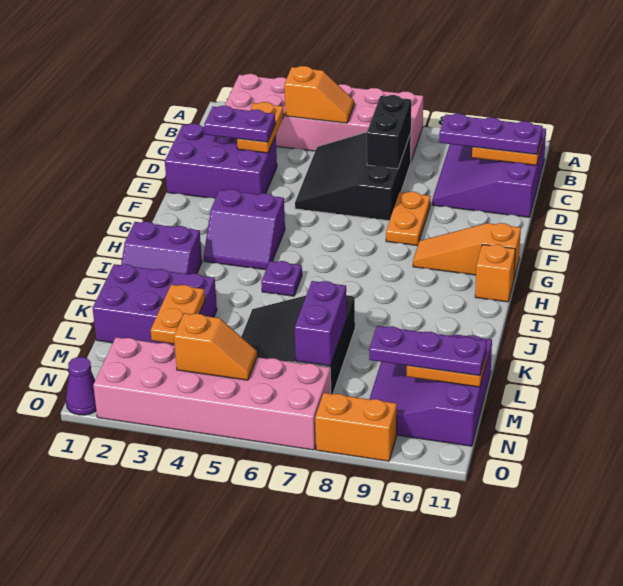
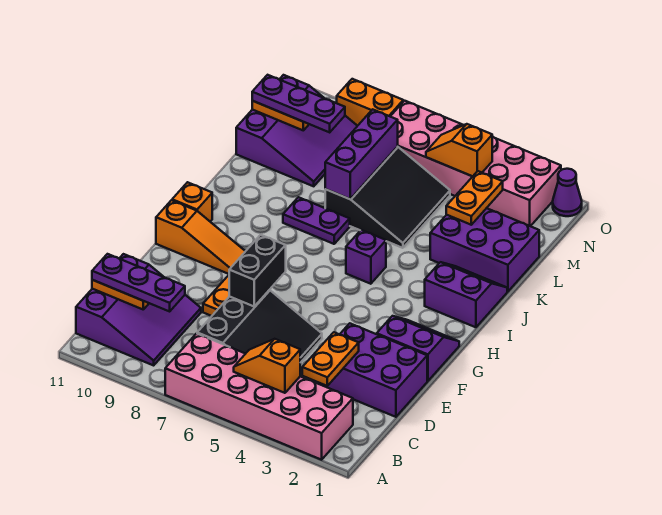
black brick C7:D7 level 2 -> black brick E7:F7 level 2
purple plate D2:D3 level 3 -> purple plate J7:J8 level 1
purple slope G3:H4 level 1 top G -> purple slope F1:G2 level 1 top F
purple plate I5 level 1 -> purple brick I5 level 1
purple brick L7:M7 level 2 -> purple brick K7:M7 level 2

